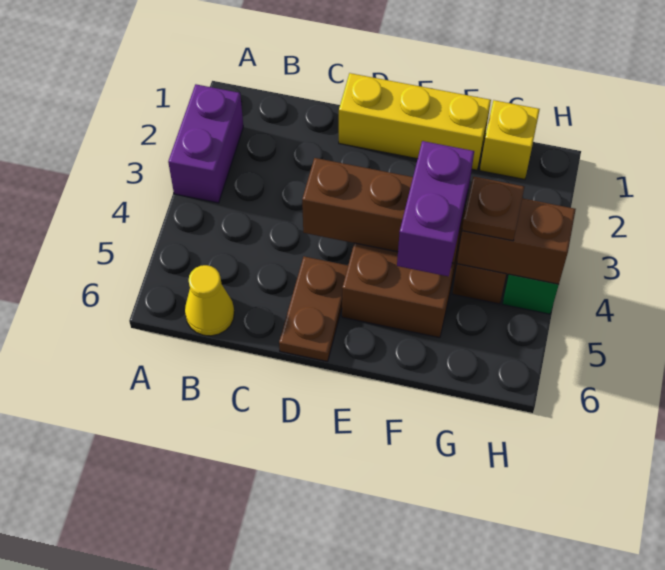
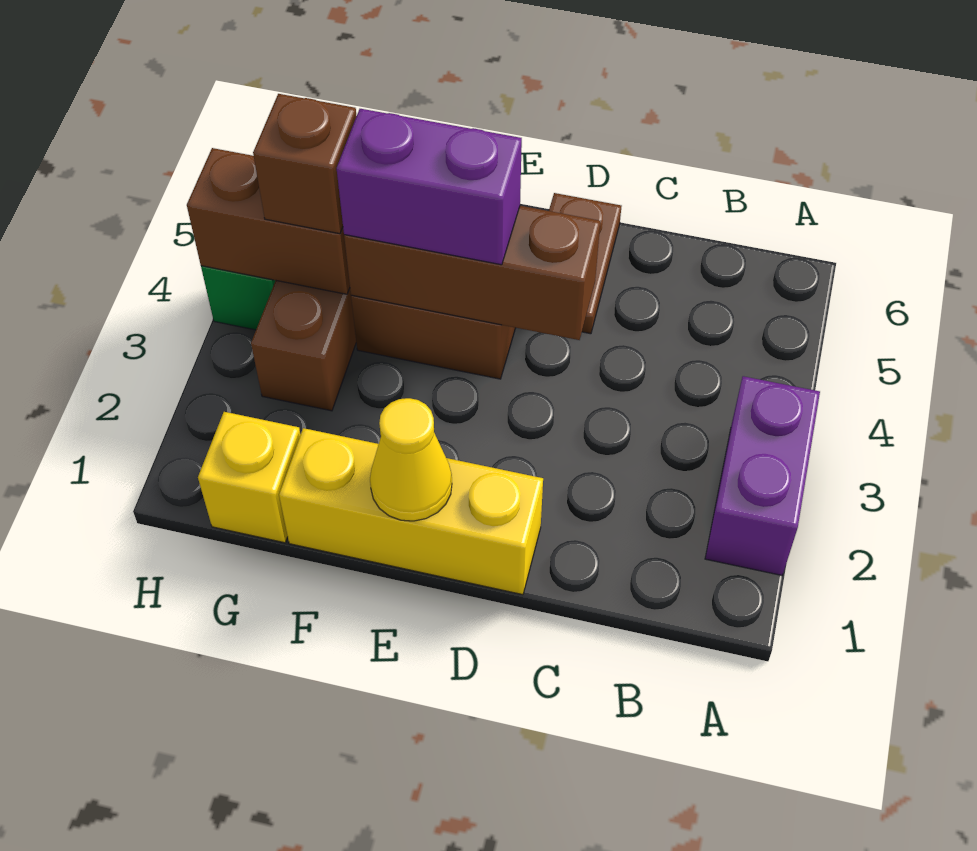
yellow cone B6 level 1 -> yellow cone E1 level 2
purple brick F4:F5 level 3 -> purple brick E4:F4 level 3
brown plate G4 level 3 -> brown brick G4 level 3

